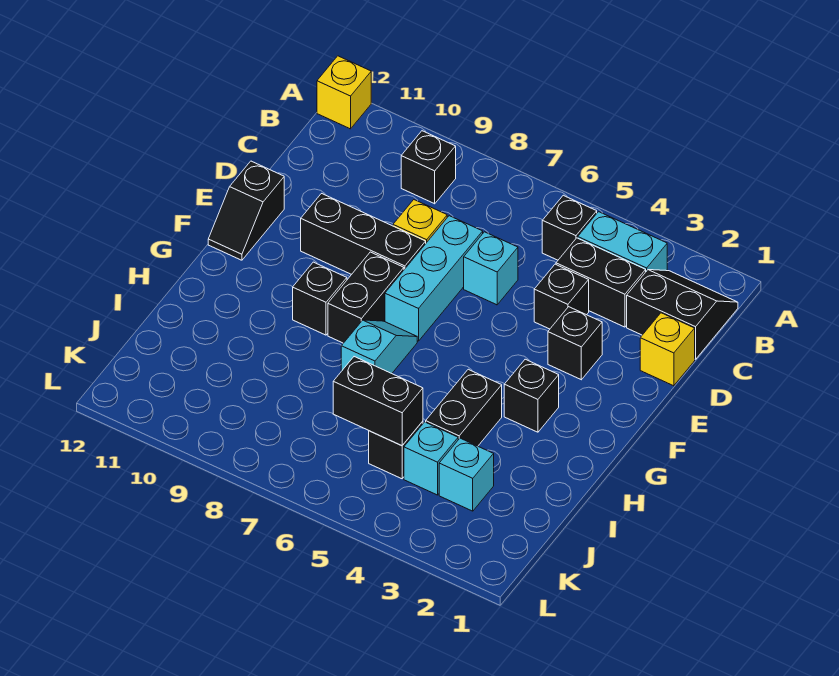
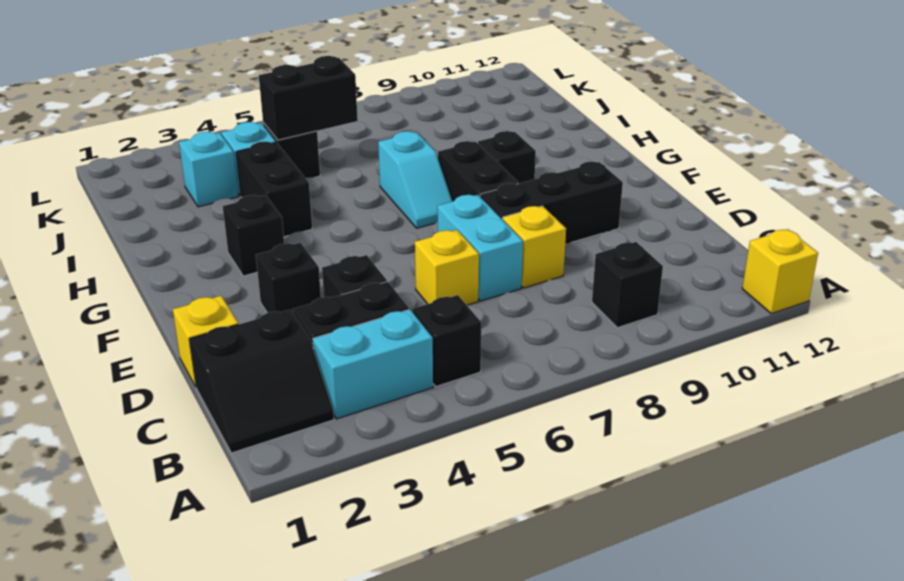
cyan brick D6 level 1 -> yellow brick D6 level 1
cyan brick D7:F7 level 1 -> cyan brick D7:E7 level 1
black slope E12:F12 level 1 top E -> none

